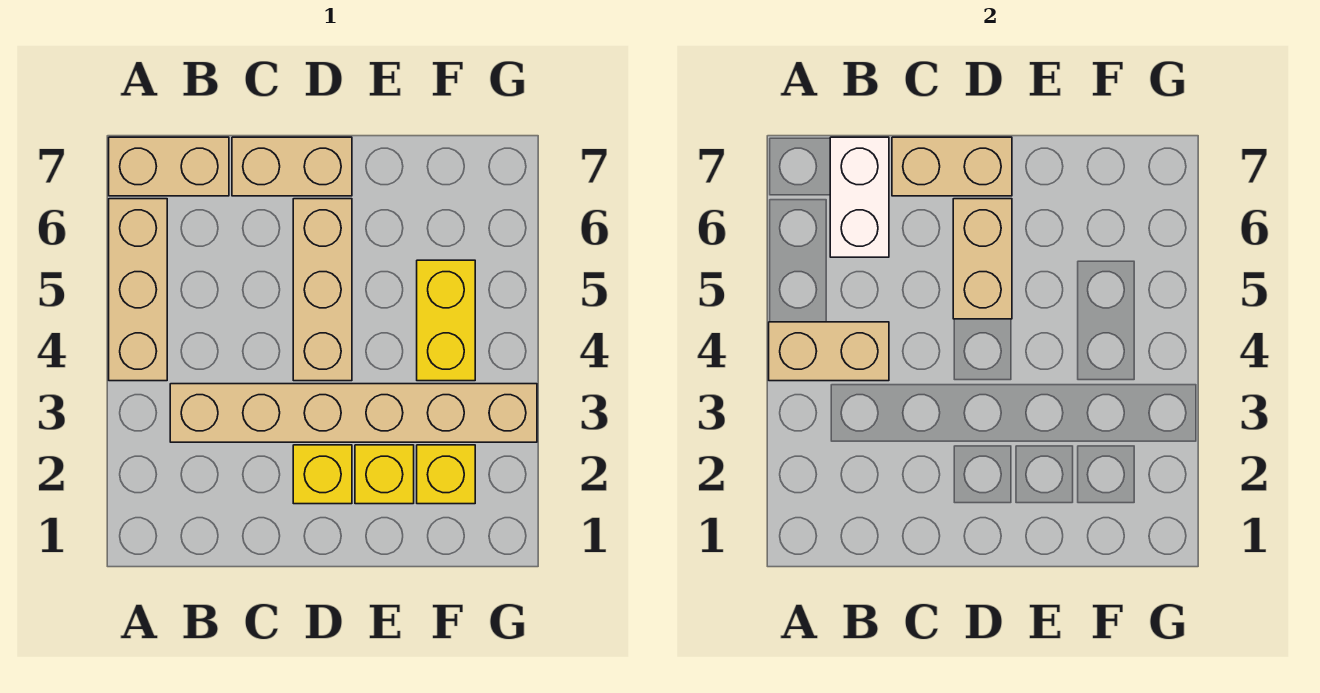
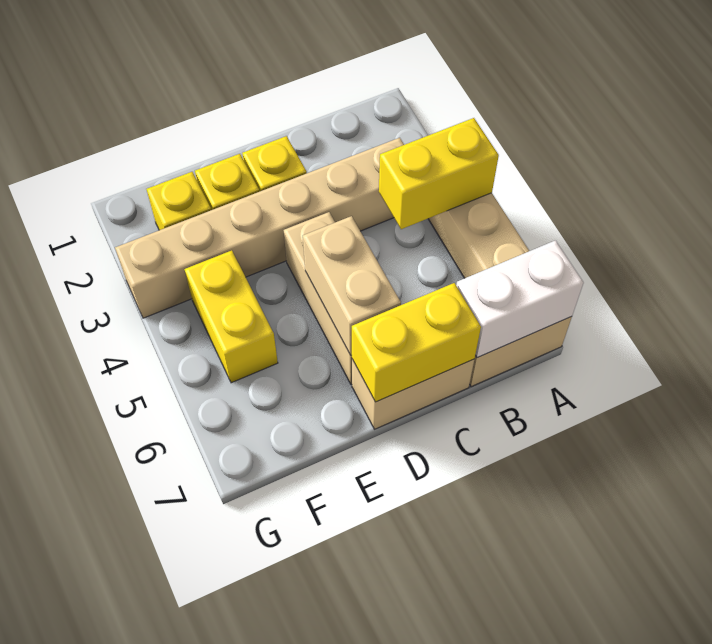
tan brick A4:B4 level 2 -> yellow brick A4:B4 level 2
white brick B6:B7 level 2 -> white brick A7:B7 level 2
tan brick C7:D7 level 2 -> yellow brick C7:D7 level 2

